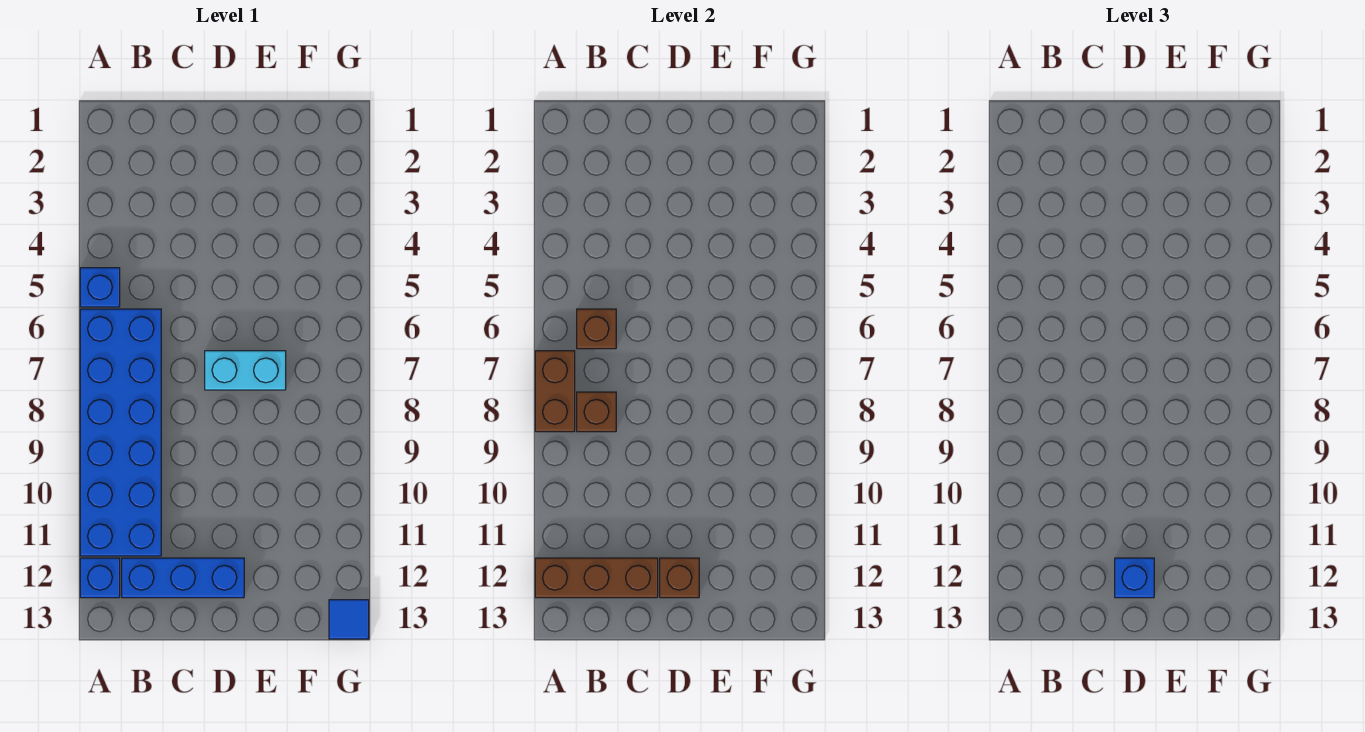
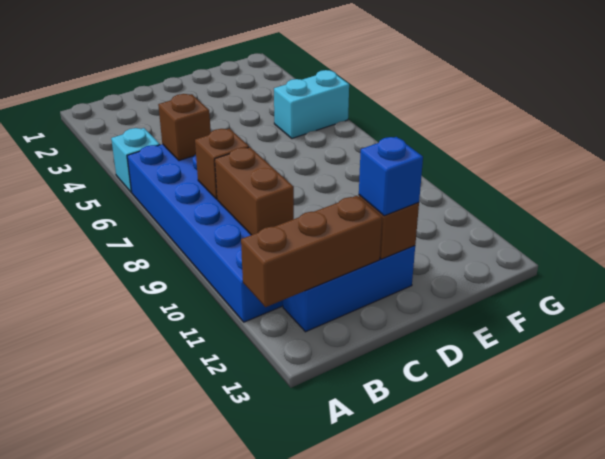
blue brick A5 level 1 -> cyan brick A5 level 1
brown brick A7:A8 level 2 -> brown brick B9:B10 level 2
blue brick A12 level 1 -> none
cyan brick D7:E7 level 1 -> cyan brick F5:G5 level 1
blue tile G13 level 1 -> none

